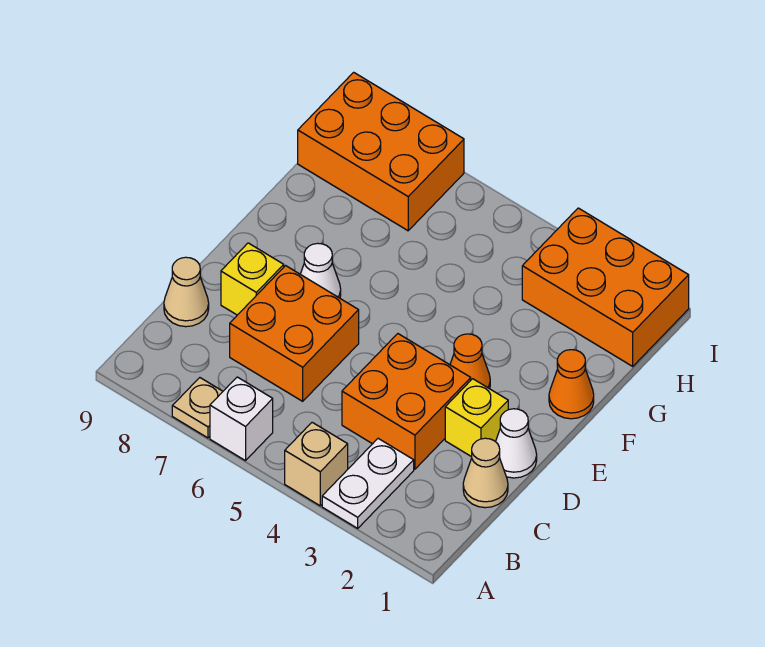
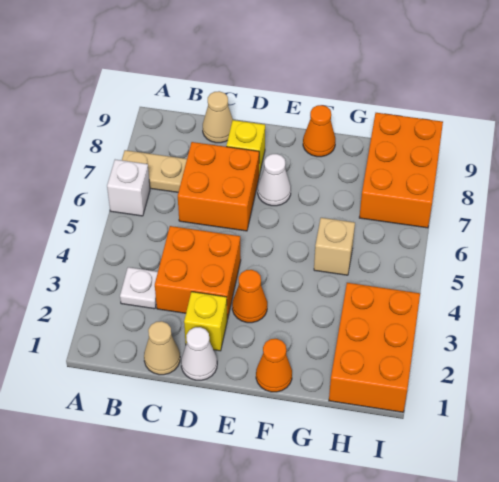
white plate A3:B3 level 1 -> white plate B3 level 1
tan brick A4 level 1 -> tan brick G5 level 1
tan plate A7 level 1 -> tan plate A7:B7 level 1
none -> orange cone F9 level 1

